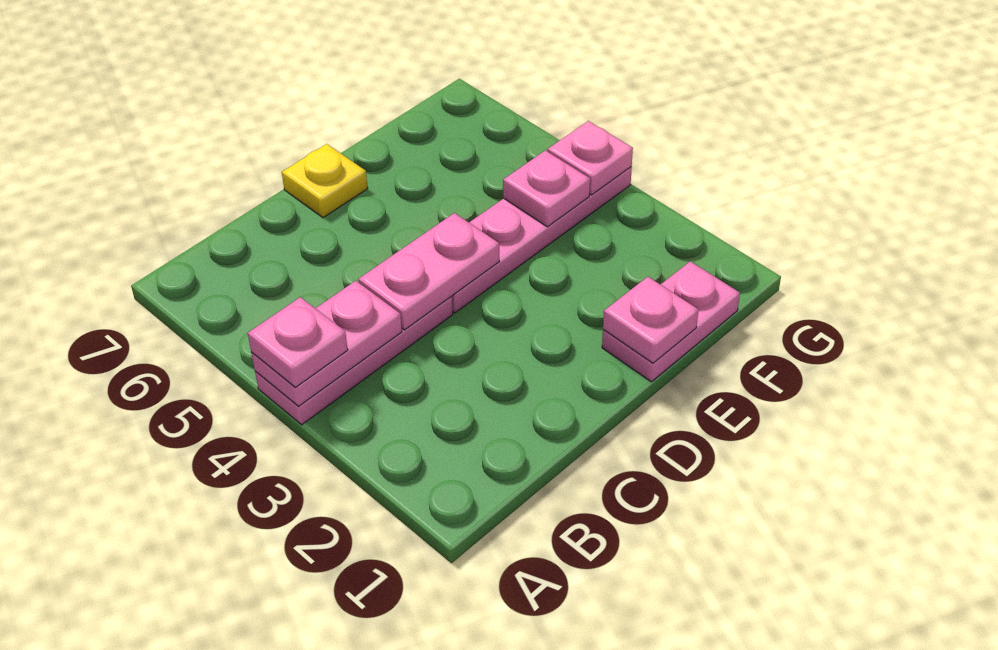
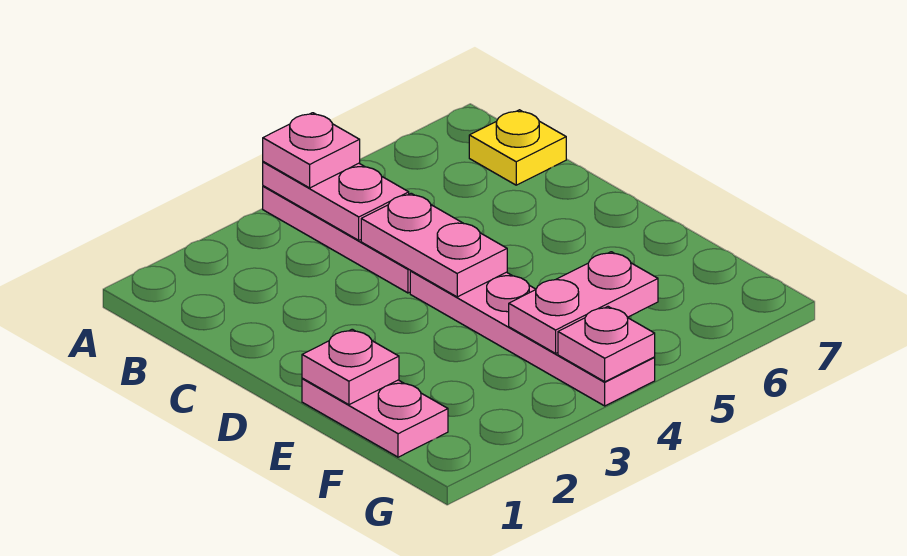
yellow plate D7 level 1 -> yellow plate B7 level 1
pink plate F4 level 2 -> pink plate F4:F5 level 2

